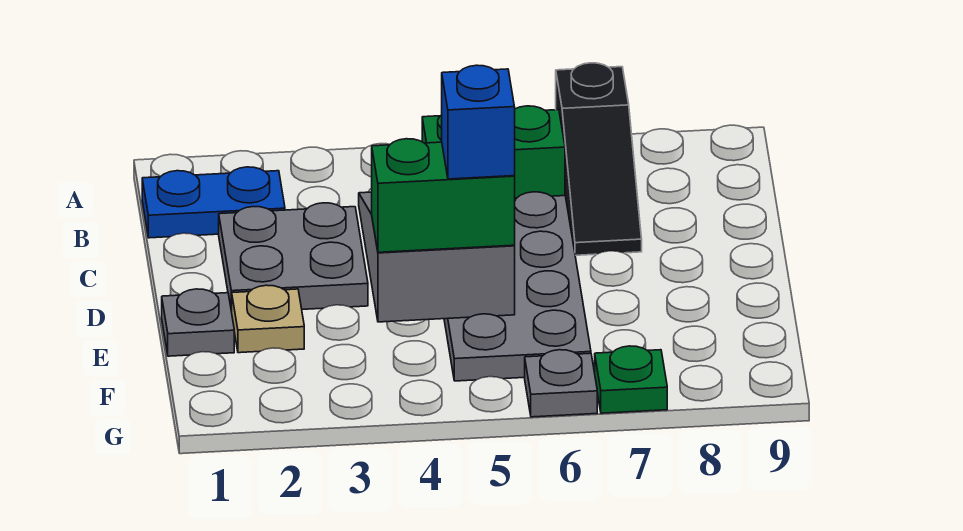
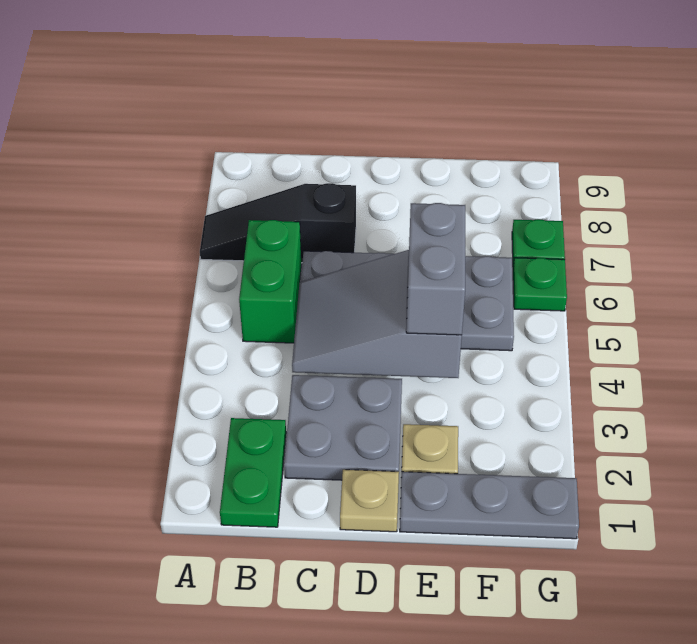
black slope A7:C7 level 1 top A -> black slope A7:C7 level 1 top C
blue plate B1:B2 level 1 -> green plate B1:B2 level 1
none -> tan plate D1 level 1
grey plate E1 level 1 -> grey plate E1:G1 level 1
green brick E4:E5 level 3 -> grey brick E4:E5 level 3
blue brick E5 level 4 -> none
grey plate G6 level 1 -> green plate G6 level 1

